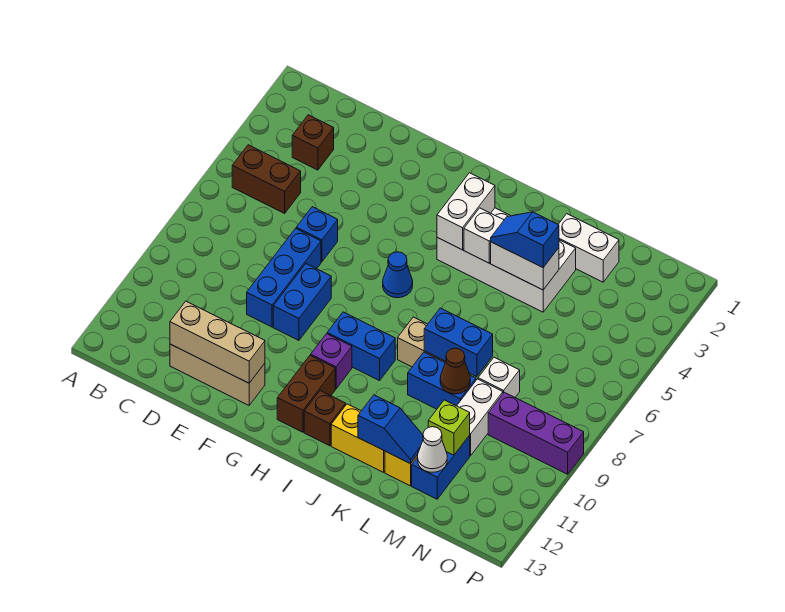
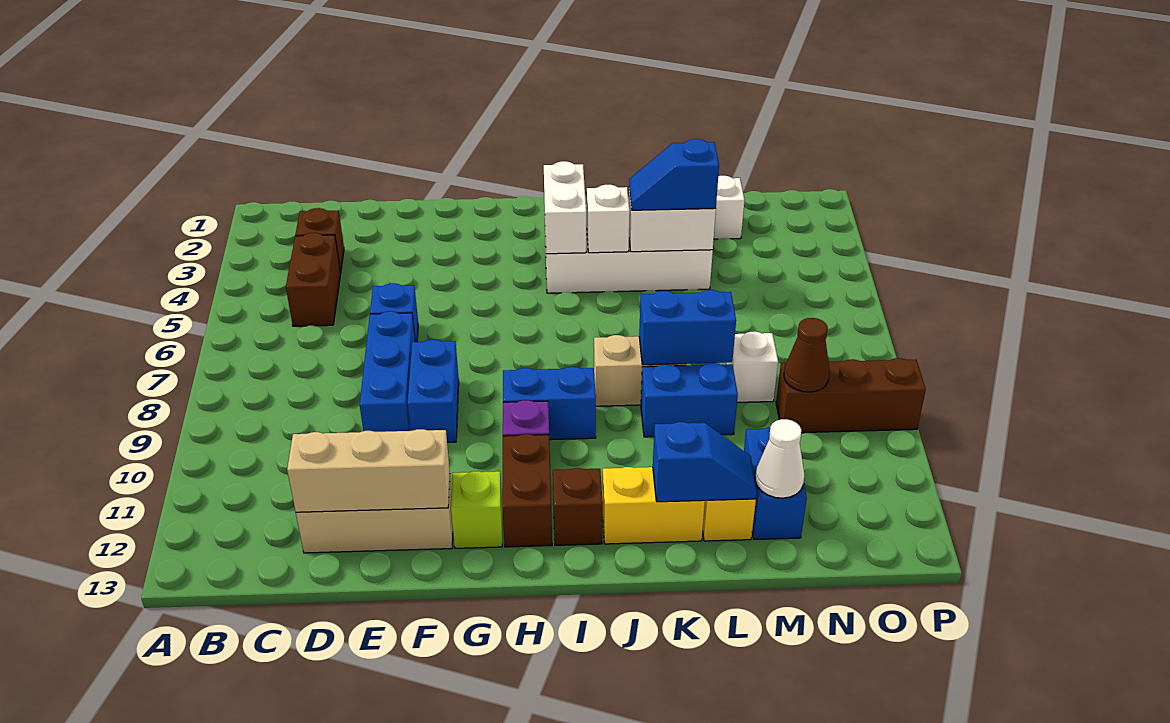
brown brick B5:C5 level 1 -> brown brick C4:C5 level 1
blue cone H6 level 1 -> none
brown cone L9 level 2 -> brown cone N9 level 2
white brick M9:M10 level 1 -> none
lime brick M11 level 2 -> lime brick G12 level 1
purple brick N9:P9 level 1 -> brown brick N9:P9 level 1

